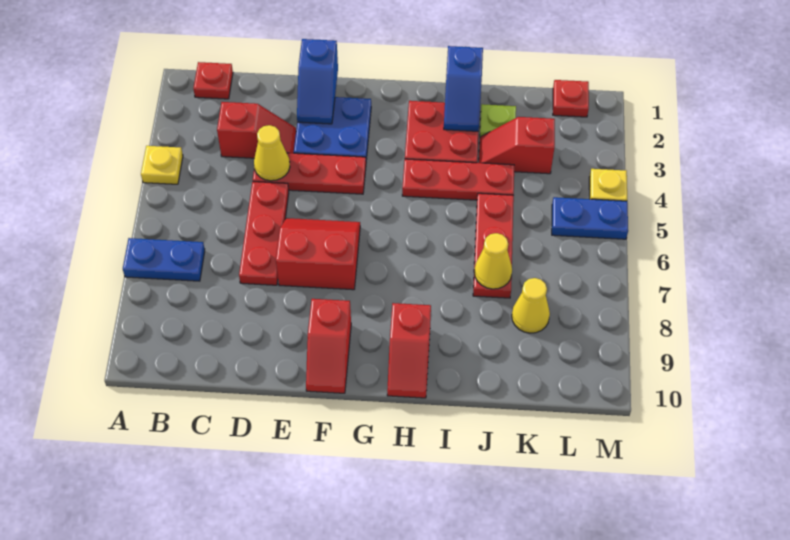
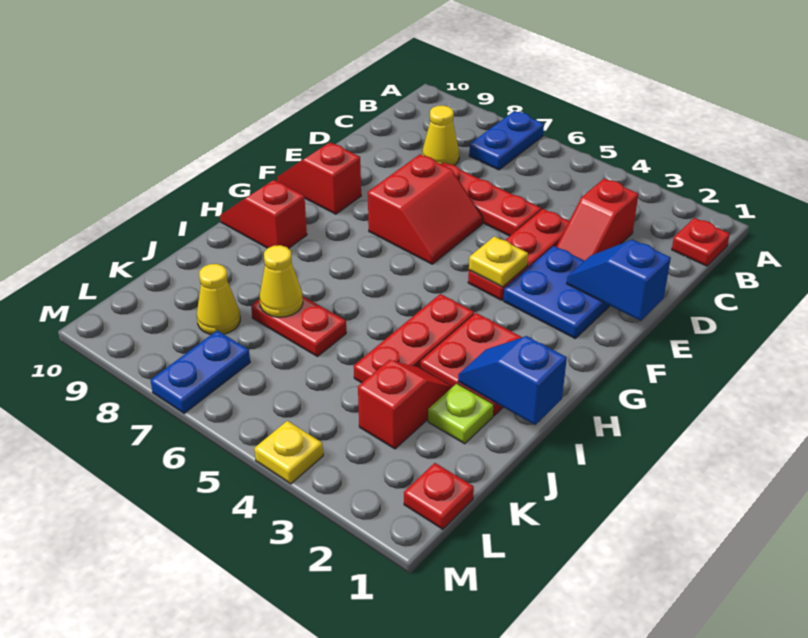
yellow plate A4 level 1 -> yellow plate F4 level 2
yellow cone D4 level 2 -> yellow cone C8 level 1
red plate J5:J7 level 1 -> red plate J6:J7 level 1
blue plate L5:M5 level 1 -> blue plate L7:M7 level 1

